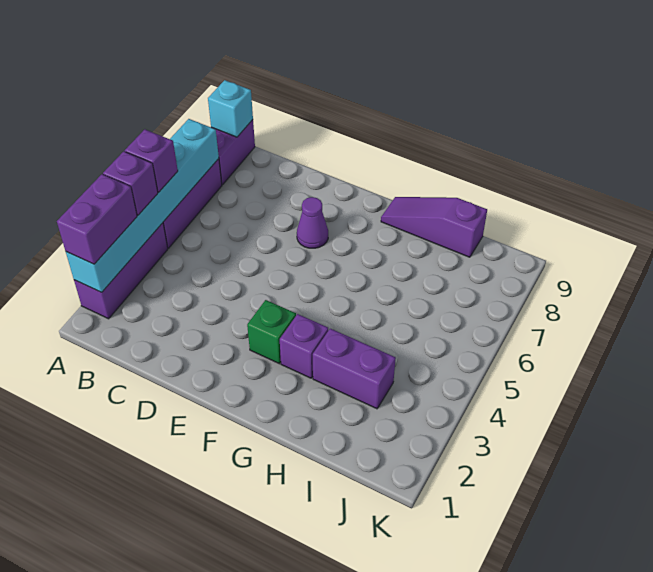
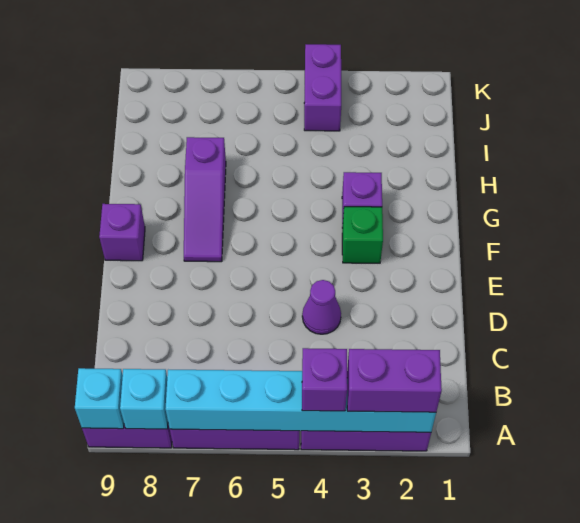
purple brick A5 level 3 -> purple brick F9 level 1
none -> cyan brick A8 level 2
purple cone E7 level 1 -> purple cone D4 level 1
purple slope G9:I9 level 1 top I -> purple slope F7:H7 level 1 top H
purple brick H3:I3 level 1 -> purple brick J4:K4 level 1

